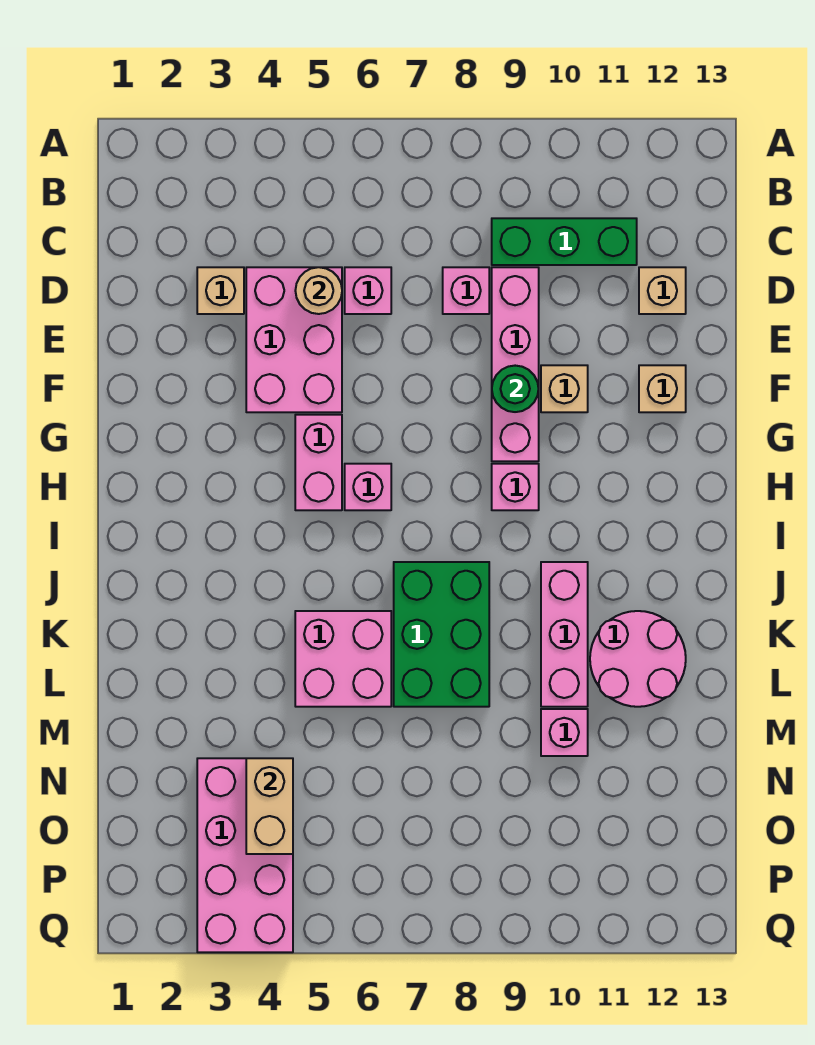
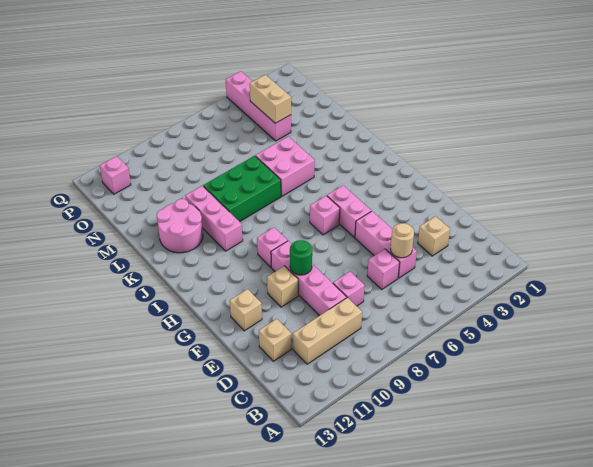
green brick C9:C11 level 1 -> tan brick C9:C11 level 1
pink brick D4:F5 level 1 -> pink brick D5:F5 level 1
green brick J7:L8 level 1 -> green brick K7:L9 level 1
pink brick M10 level 1 -> pink brick P12 level 1
pink brick N3:Q4 level 1 -> pink brick N4:Q4 level 1

